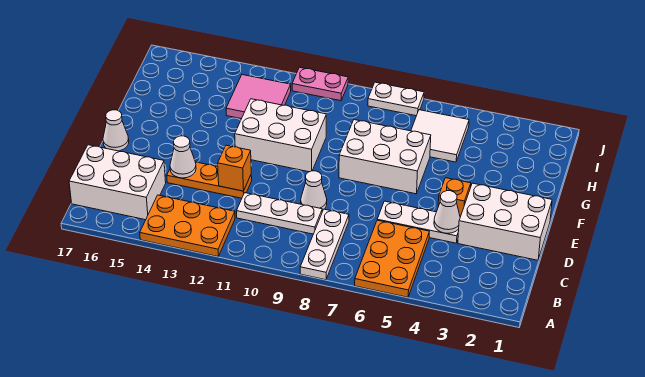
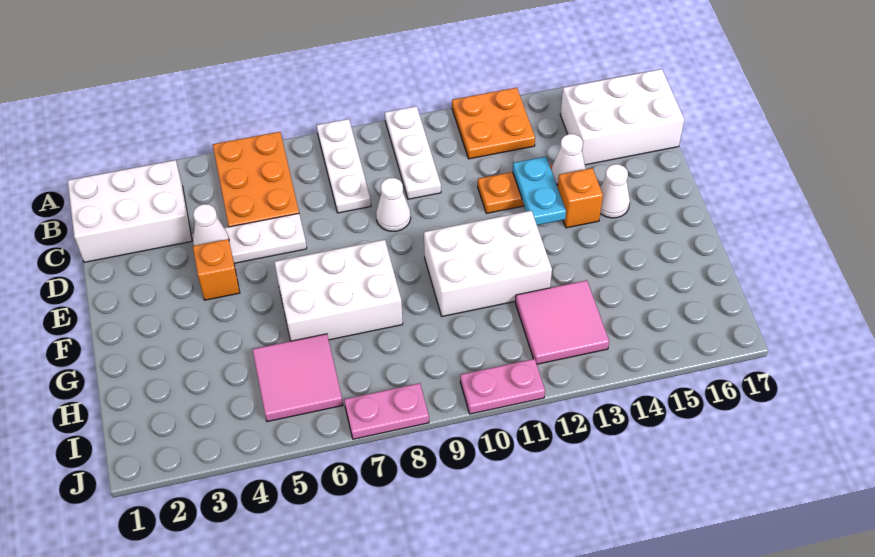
orange plate A12:B14 level 1 -> orange plate A12:B13 level 1
white plate C9:C11 level 1 -> white plate A10:C10 level 1
white brick D1:E3 level 1 -> white brick B1:C3 level 1
orange brick D12 level 2 -> orange brick E14 level 1
none -> cyan plate D13:E13 level 2
white cone E17 level 1 -> white cone E15 level 1
white tile H5:I6 level 1 -> pink tile H5:I6 level 1
white plate J7:J8 level 1 -> pink plate J7:J8 level 1

